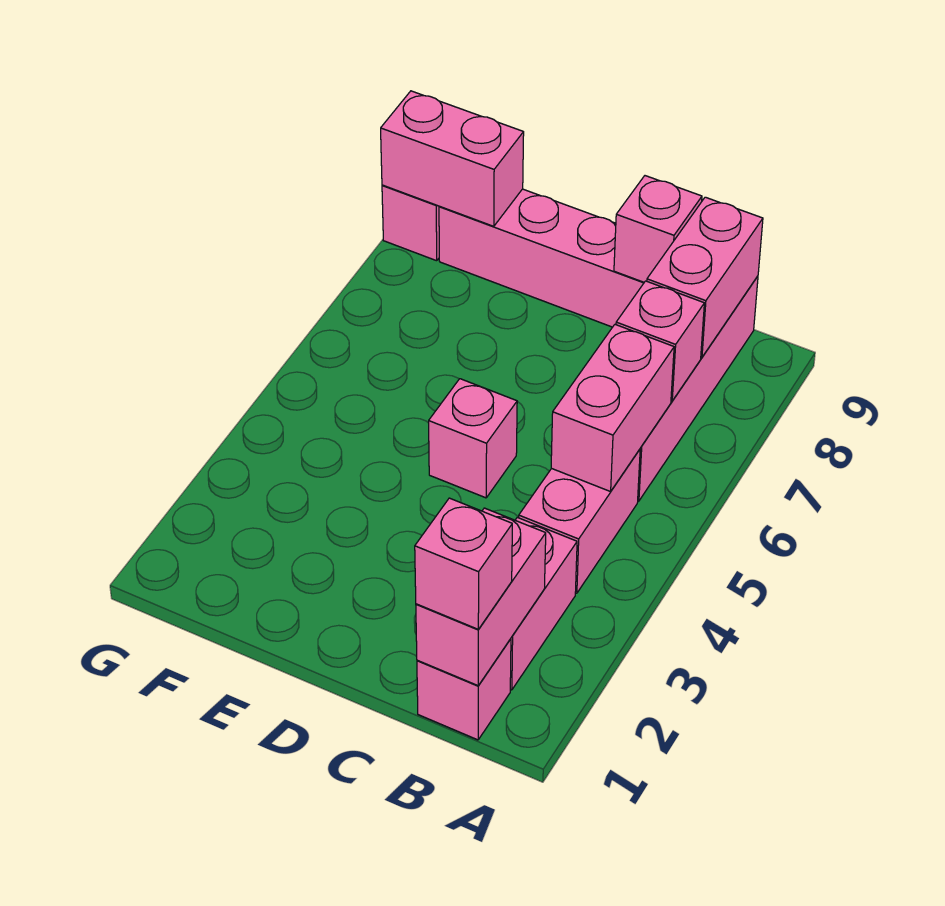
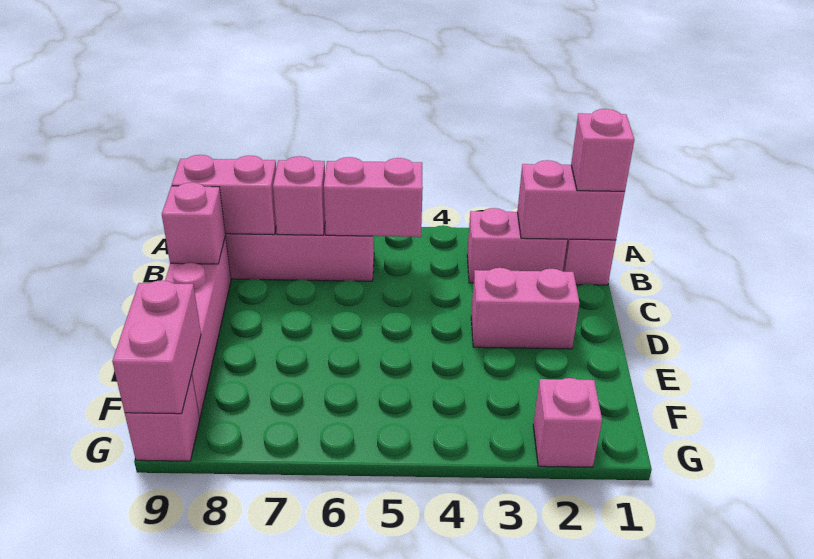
pink brick B4:B5 level 1 -> pink brick D2:D3 level 1
pink brick D5 level 1 -> pink brick G2 level 1

